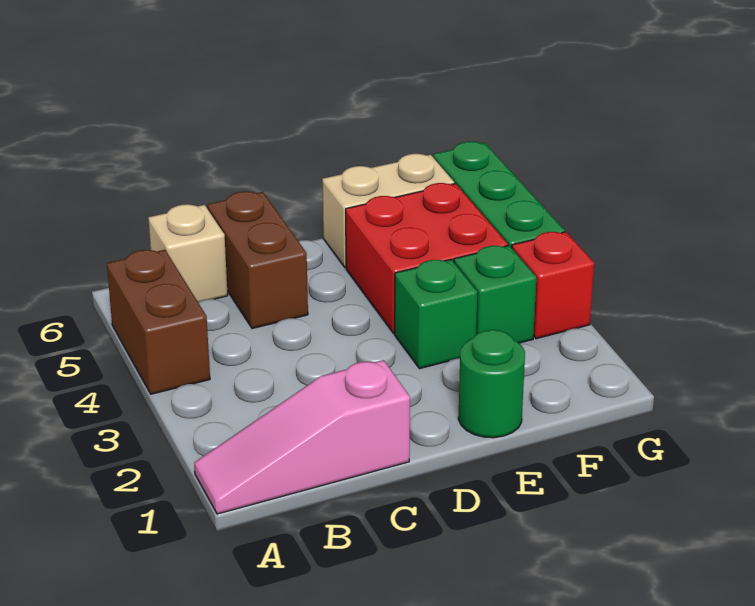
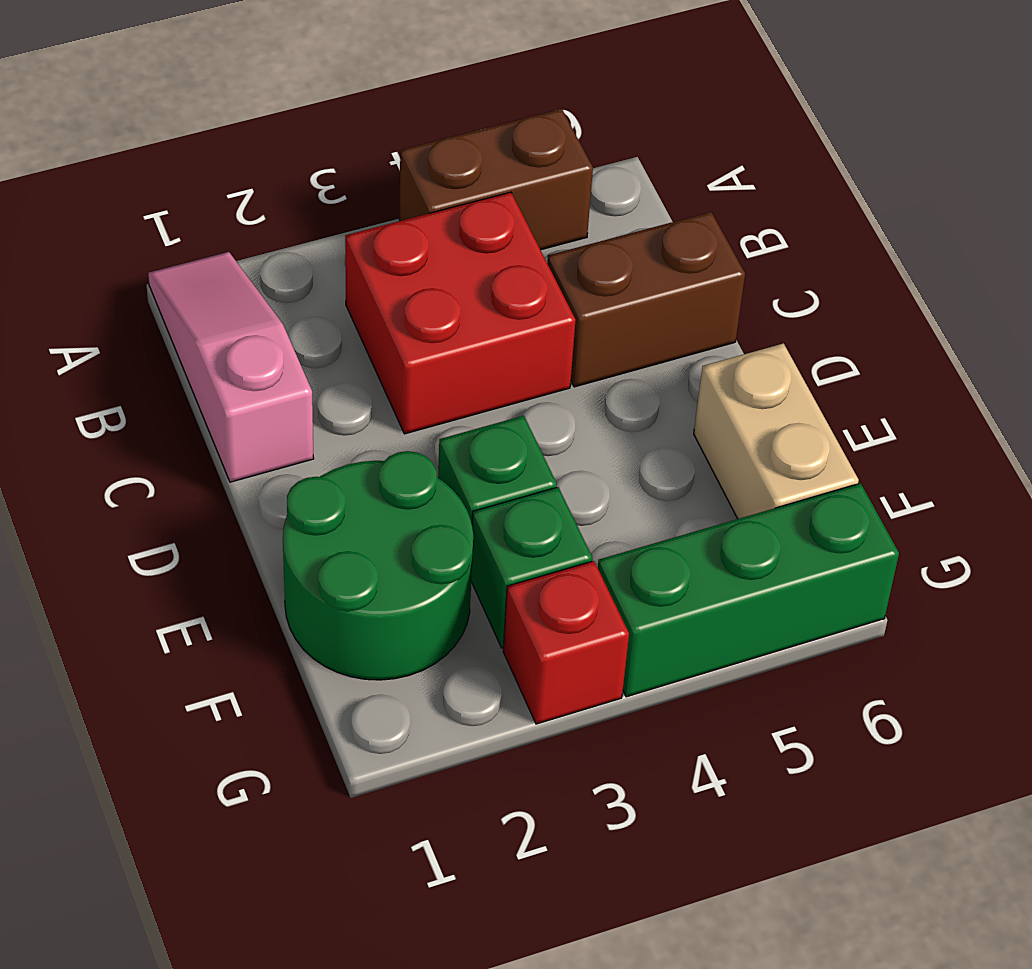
tan brick B6 level 1 -> none
green round brick E1 level 1 -> green round brick E1:F2 level 1
red brick E4:F5 level 1 -> red brick B3:C4 level 1

